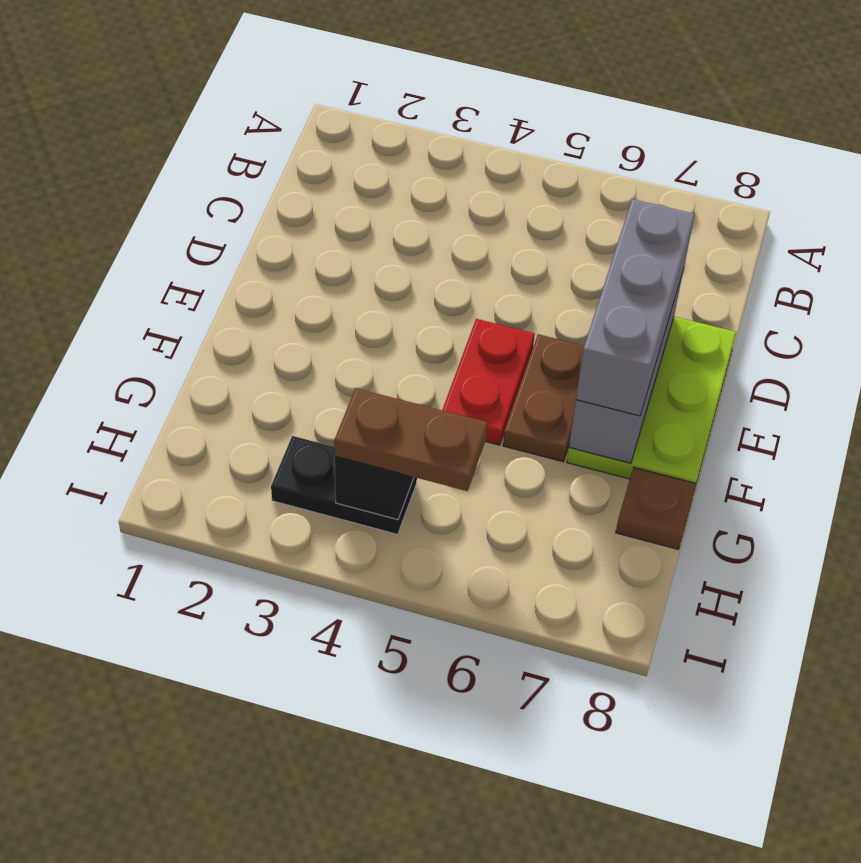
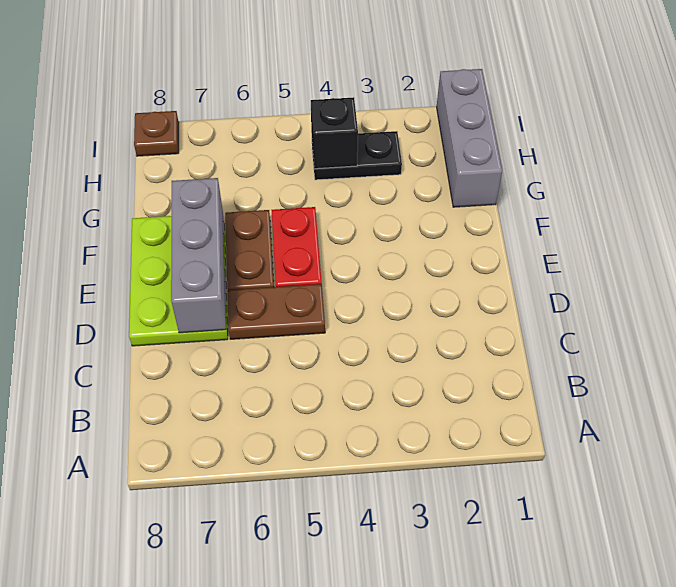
grey brick D7:F7 level 3 -> grey brick G1:I1 level 1
brown plate G8 level 1 -> brown plate I8 level 1
brown plate H4:H5 level 3 -> brown plate D5:D6 level 1

